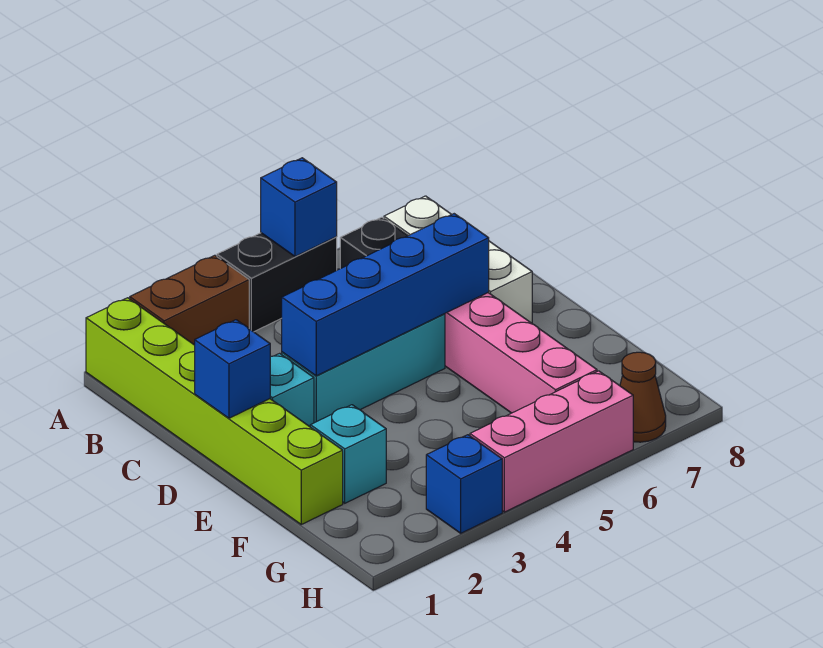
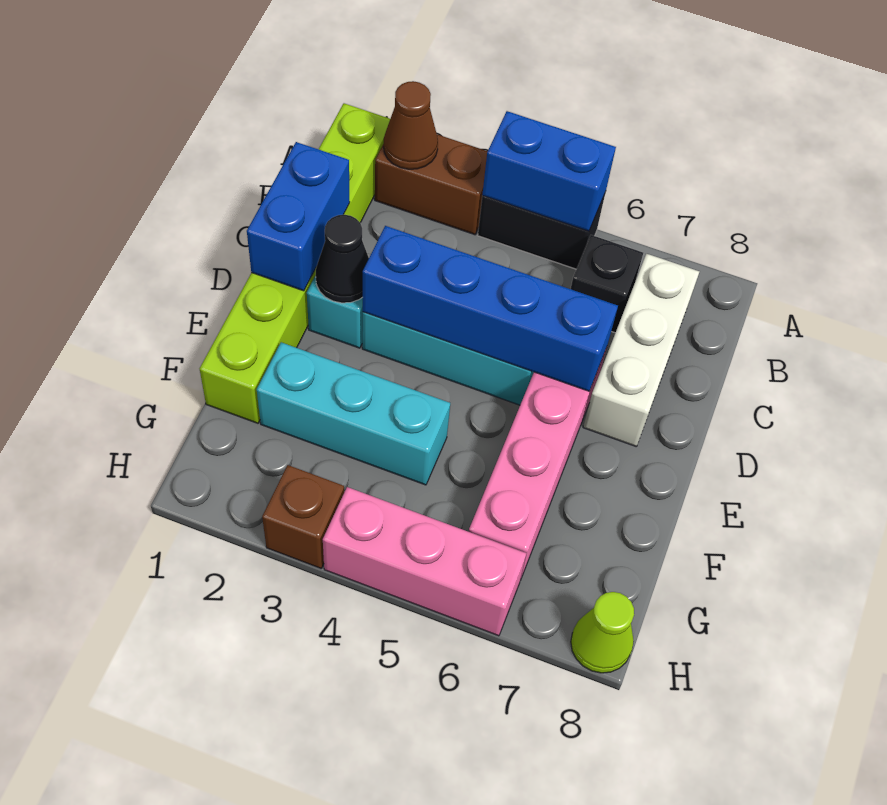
blue brick A5 level 2 -> blue brick A4:A5 level 2
blue brick D1 level 2 -> blue brick C1:D1 level 2
none -> black cone D2 level 2
cyan brick F2 level 1 -> cyan brick F2:F4 level 1
blue brick H3 level 1 -> brown brick H3 level 1
brown cone H7 level 1 -> brown cone A2 level 2
none -> lime cone H8 level 1

